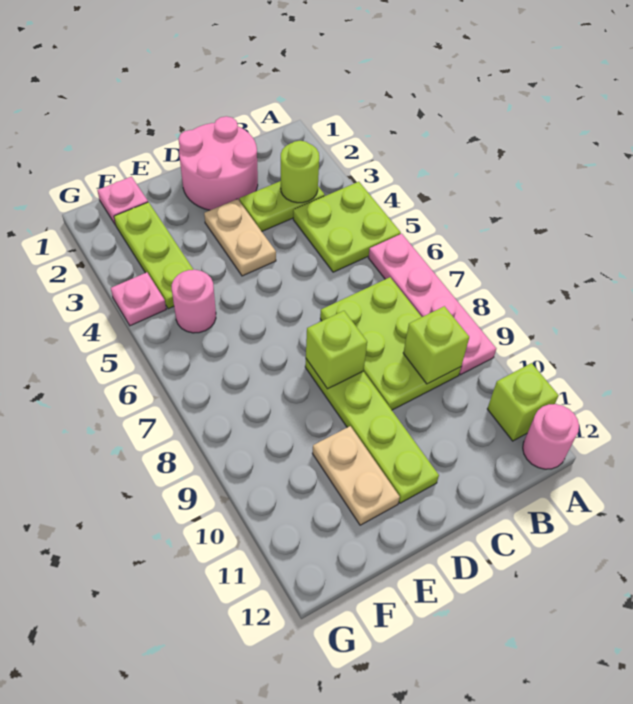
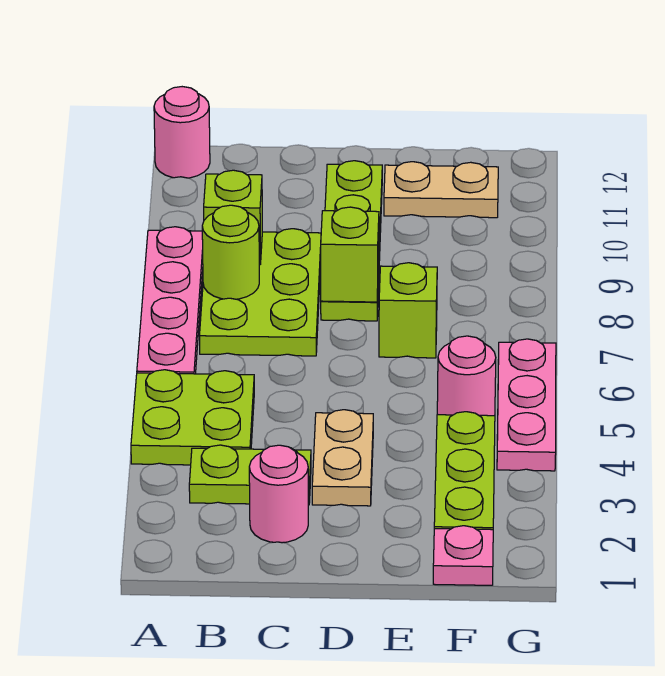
lime brick A11 level 1 -> lime brick E7 level 1
lime round brick B3 level 2 -> lime round brick B8 level 2
pink round brick C1:D2 level 1 -> pink round brick C2 level 1
tan plate E10:E11 level 1 -> tan plate E11:F11 level 1
pink plate G4 level 1 -> pink plate G4:G6 level 1

